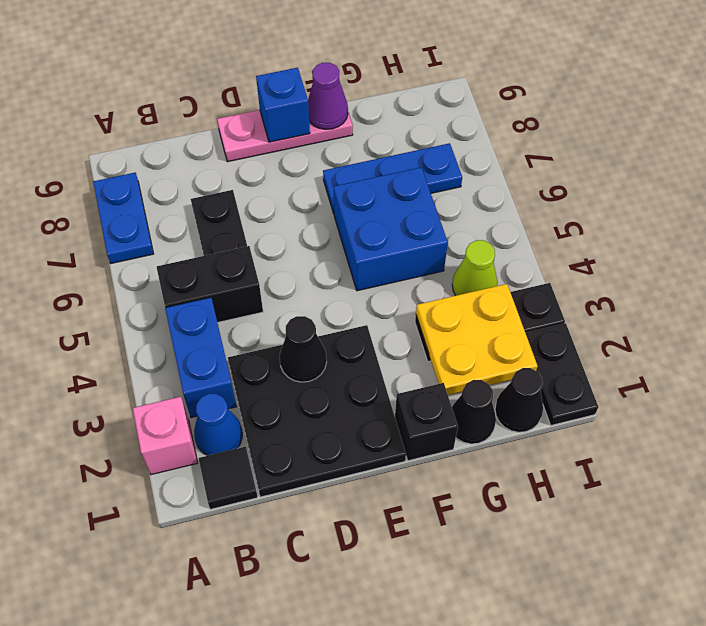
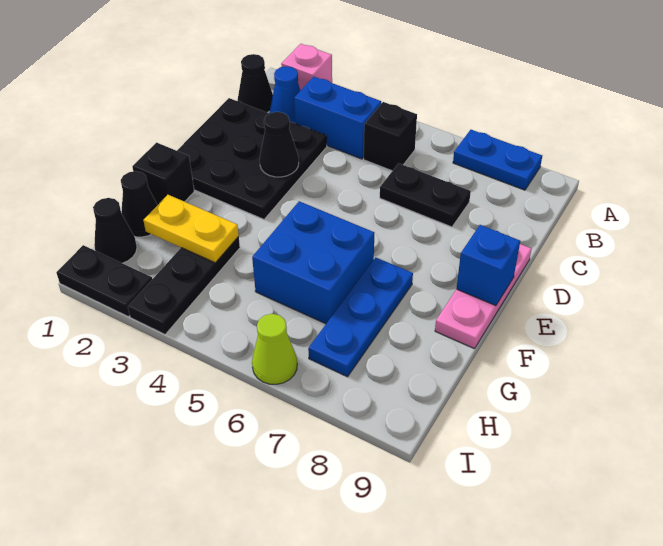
black tile B1 level 1 -> black cone B1 level 1
black brick B5:C5 level 1 -> black brick B5 level 1
purple cone F9 level 2 -> none
yellow plate G2:H3 level 2 -> yellow plate G2:G3 level 2
lime cone H4 level 1 -> lime cone I6 level 1

